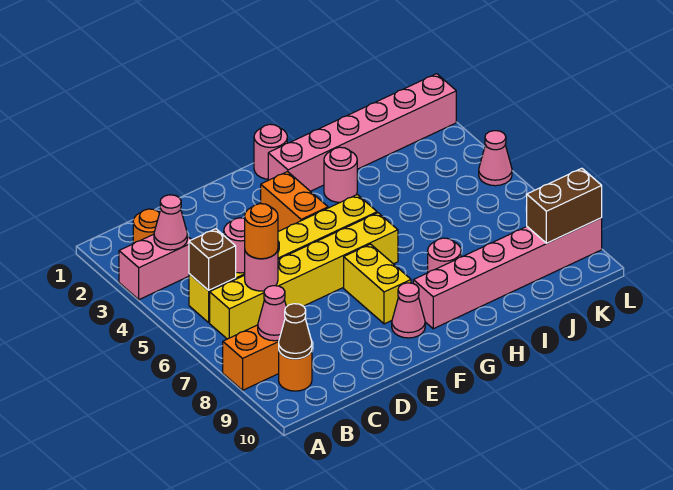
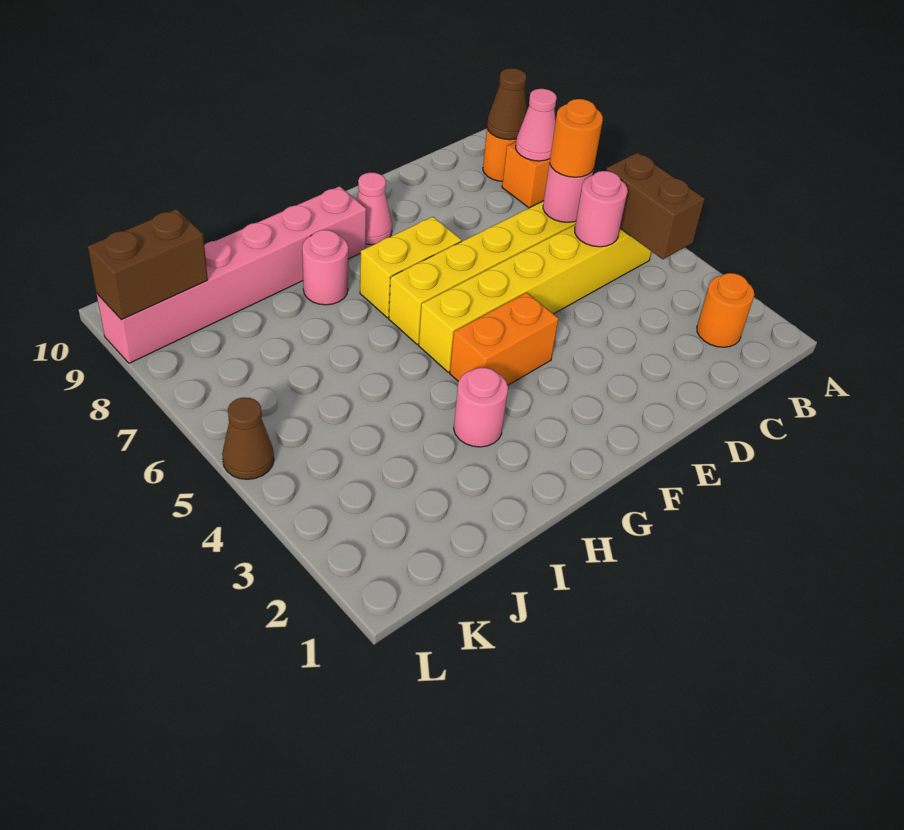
pink brick A3:B3 level 1 -> none
pink cone B3 level 2 -> none
brown brick B5 level 2 -> brown brick B4:B5 level 2
orange brick F3:F4 level 1 -> orange brick F4:G4 level 1
yellow brick F7:F8 level 1 -> yellow brick F7:G7 level 1
pink round brick G1 level 1 -> none
pink brick G2:L2 level 1 -> none
pink cone L5 level 1 -> brown cone L5 level 1

